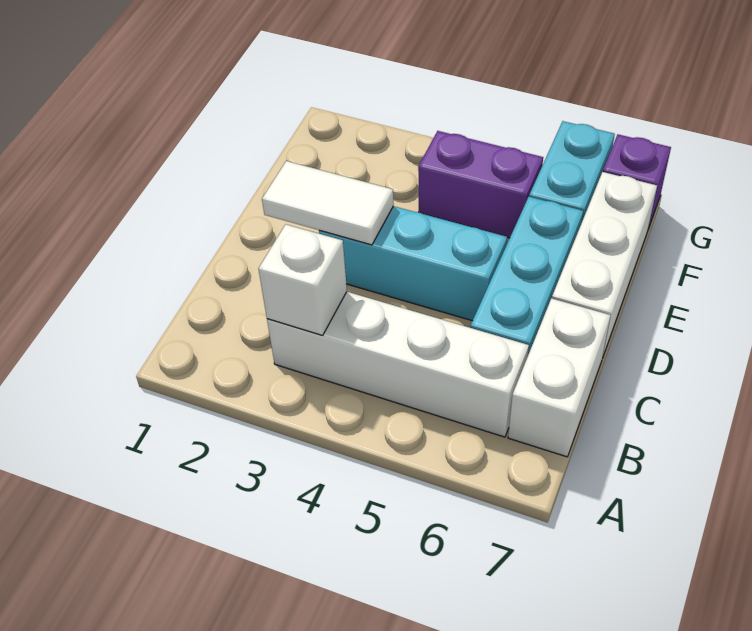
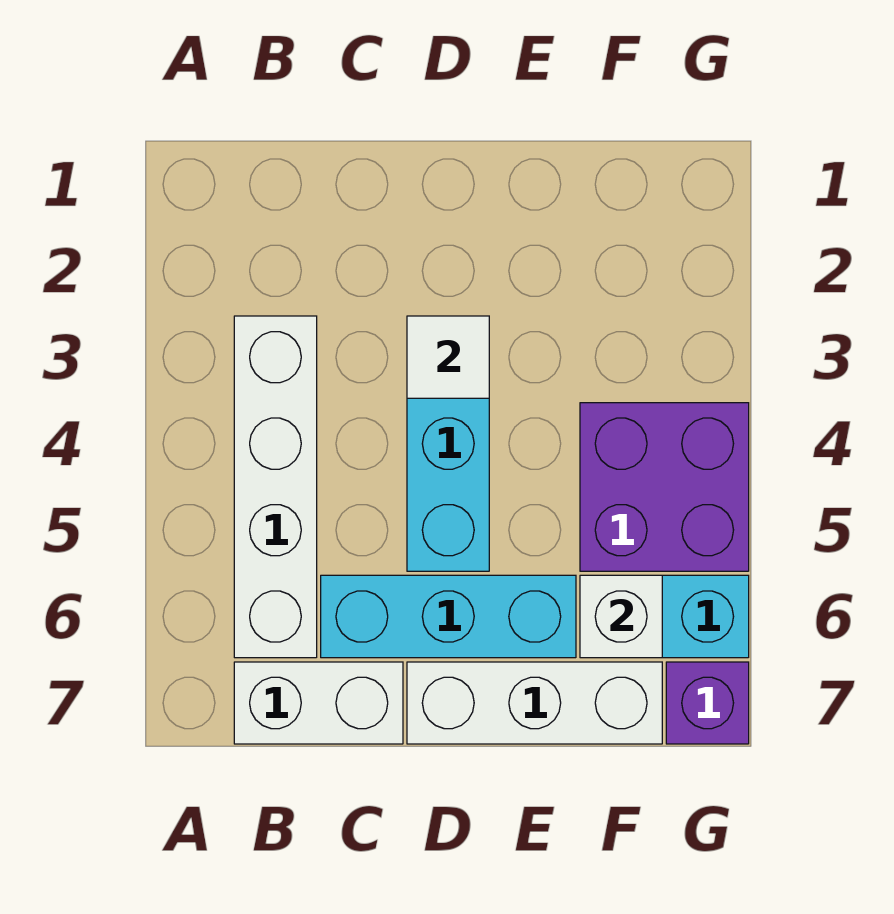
white brick B3 level 2 -> white brick F6 level 2
white tile D2:D3 level 2 -> white tile D3 level 2
purple brick F4:F5 level 1 -> purple brick F4:G5 level 1

